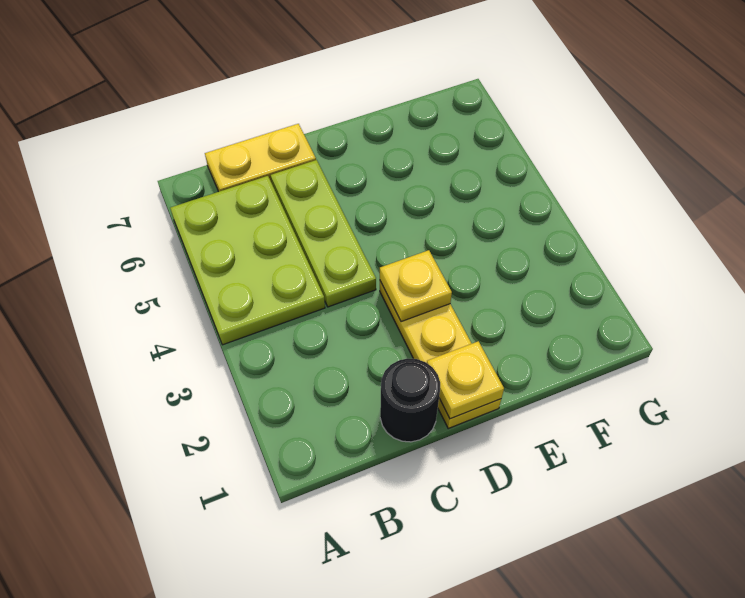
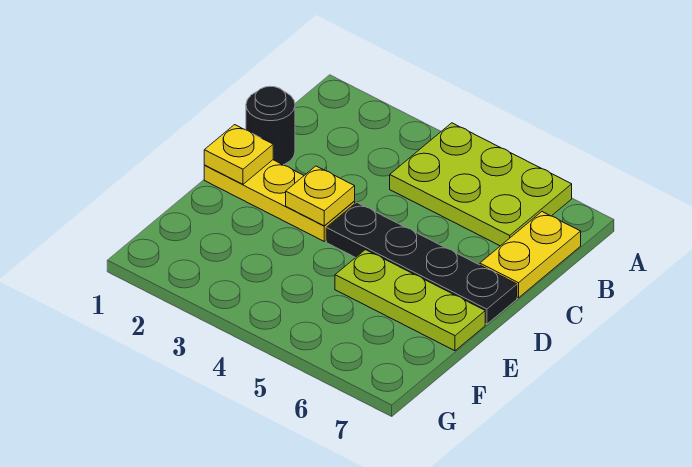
lime plate C4:C6 level 1 -> lime plate E5:E7 level 1
none -> black plate D4:D7 level 1

